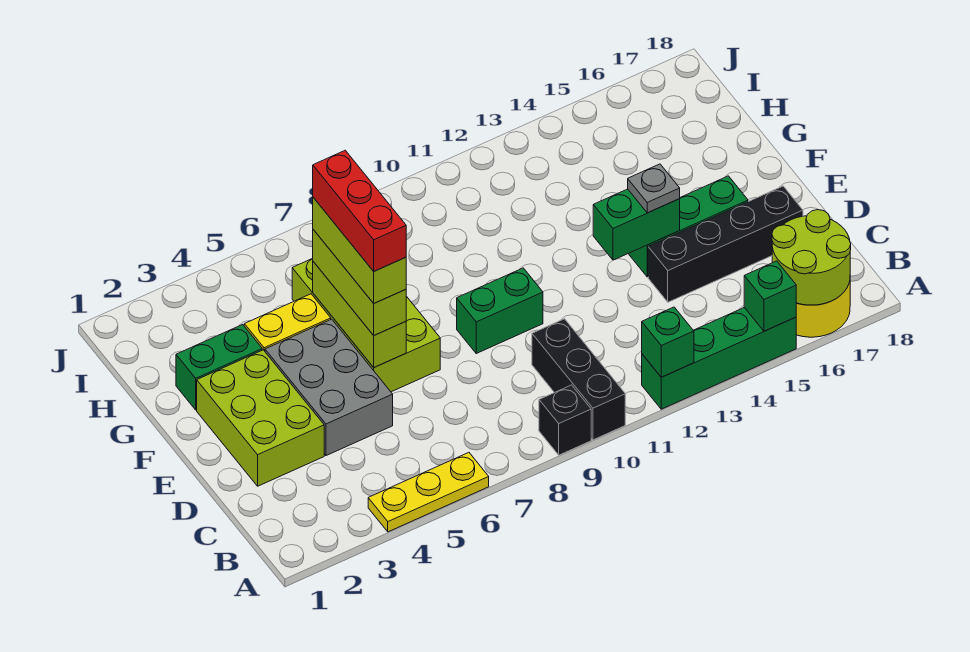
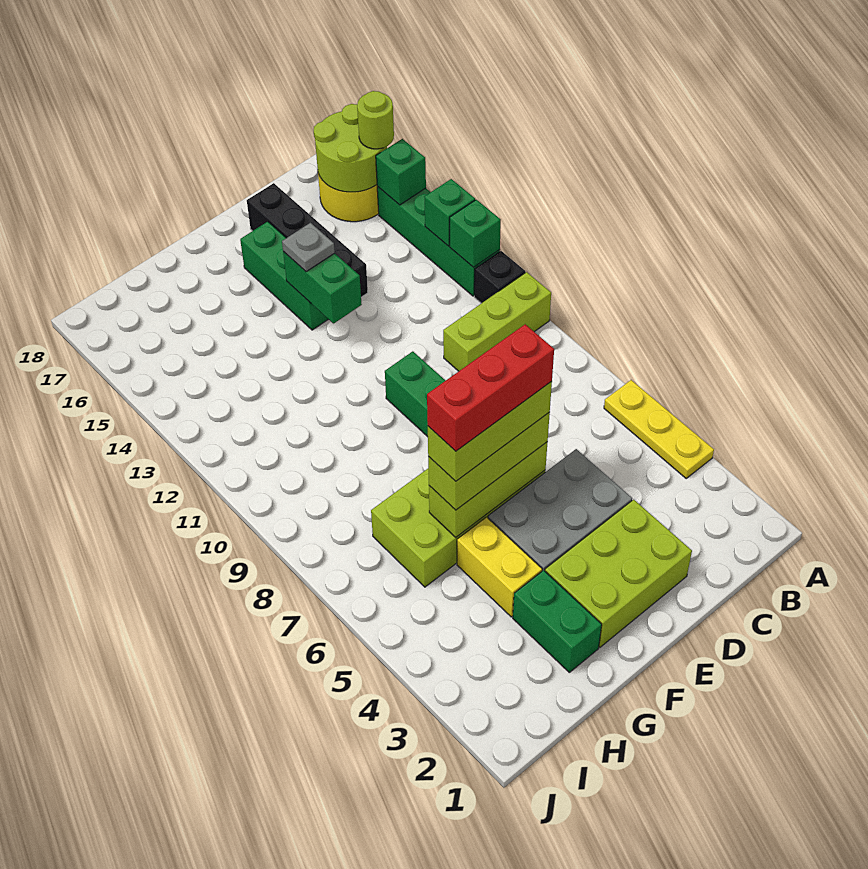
black brick A9 level 1 -> black brick A11 level 1
black brick A10:C10 level 1 -> lime brick A10:C10 level 1
none -> green brick A13 level 2
none -> lime round brick A16 level 3

